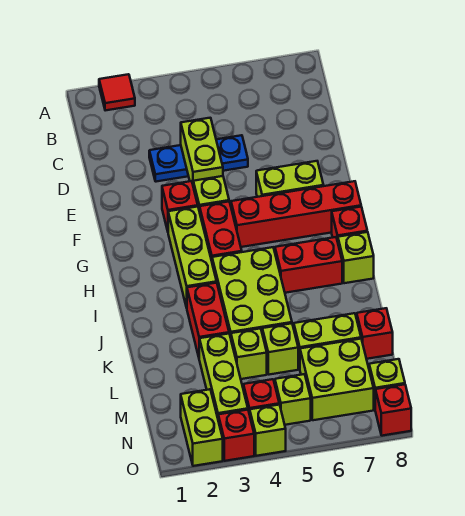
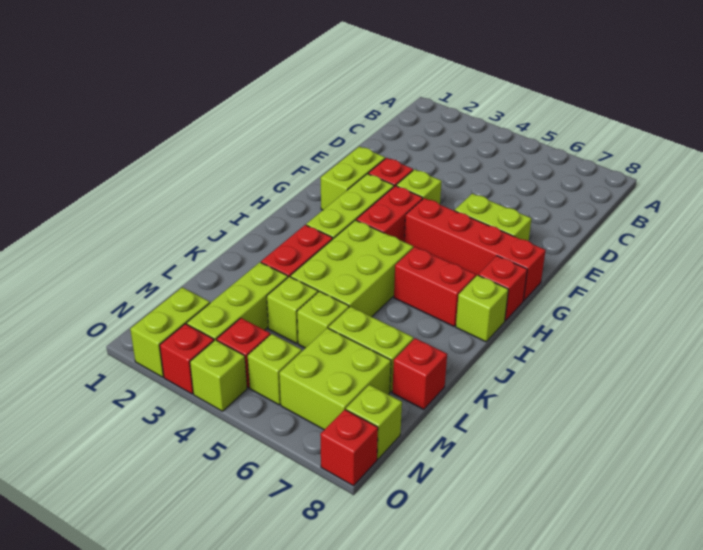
red tile A2 level 1 -> none
blue plate D3:D5 level 1 -> none
lime brick D4:E4 level 2 -> lime brick F2:G2 level 1

